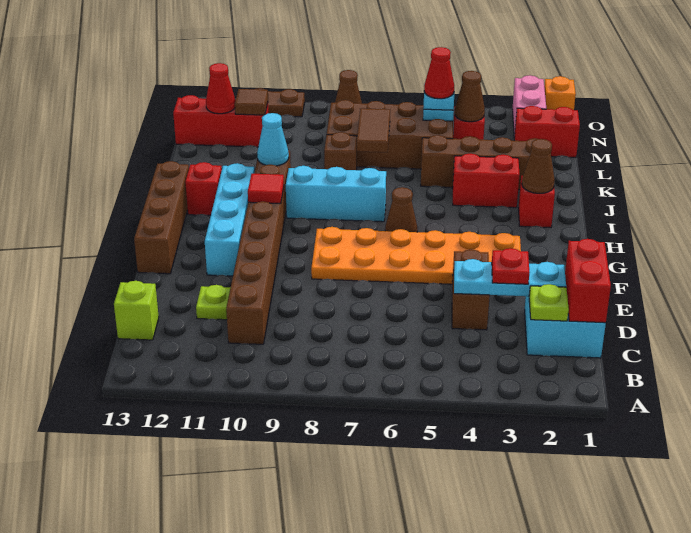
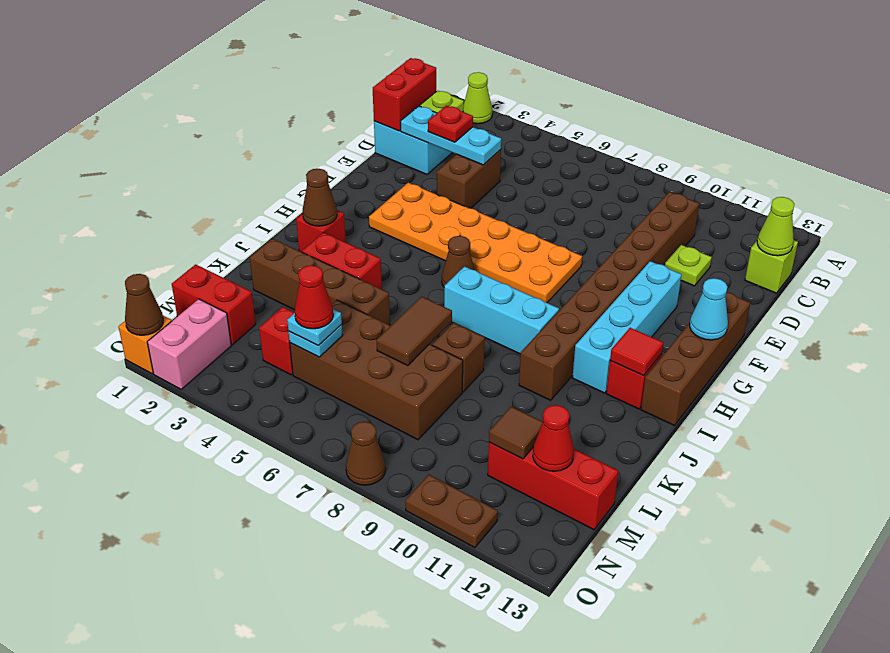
none -> lime cone A2 level 1
none -> lime cone C13 level 2
red tile H10 level 2 -> red tile I12 level 2
cyan cone J10 level 2 -> cyan cone G13 level 2
brown cone M4 level 2 -> brown cone O1 level 2

